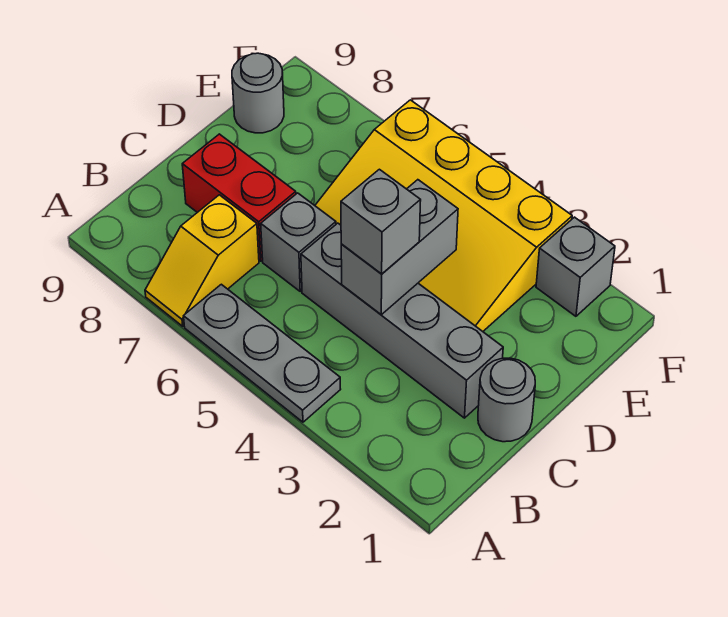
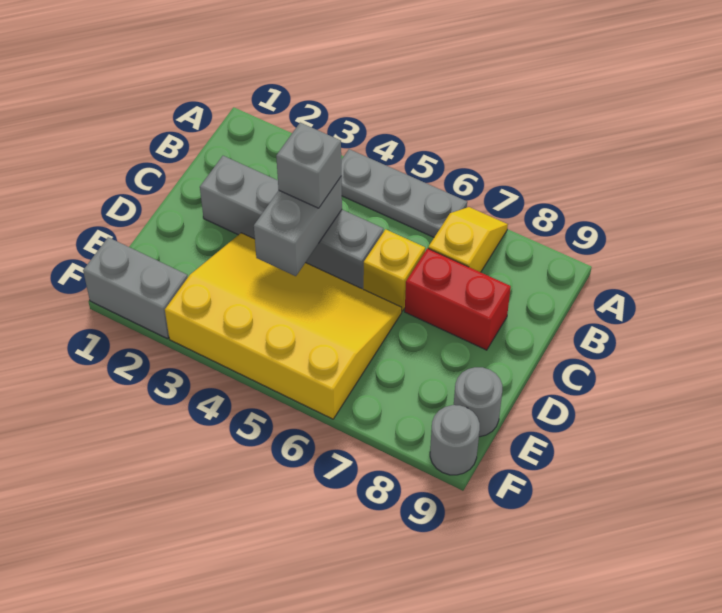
grey round brick C1 level 1 -> grey round brick F9 level 1
grey brick C6 level 1 -> yellow brick C6 level 1
grey brick F2 level 1 -> grey brick F1:F2 level 1

